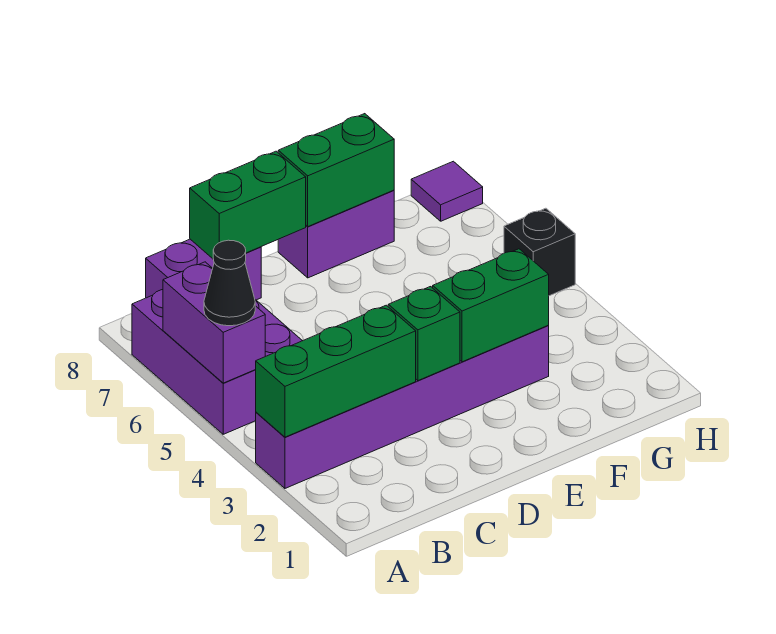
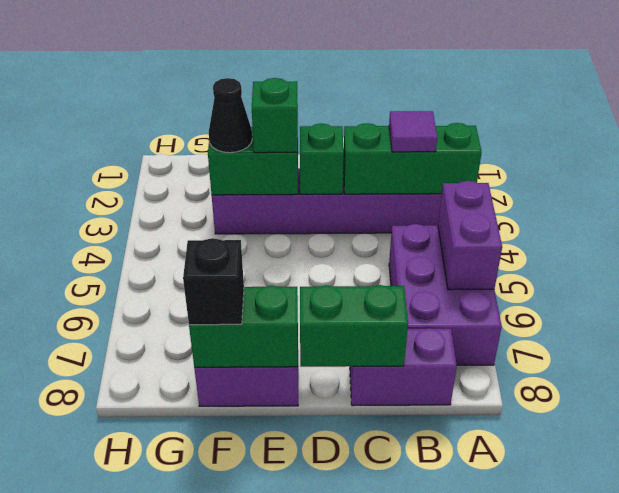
black cone A5 level 3 -> black cone F3 level 3
none -> green brick E3 level 3
black brick H5 level 1 -> black brick F8 level 3
purple tile H8 level 1 -> purple tile B3 level 3

